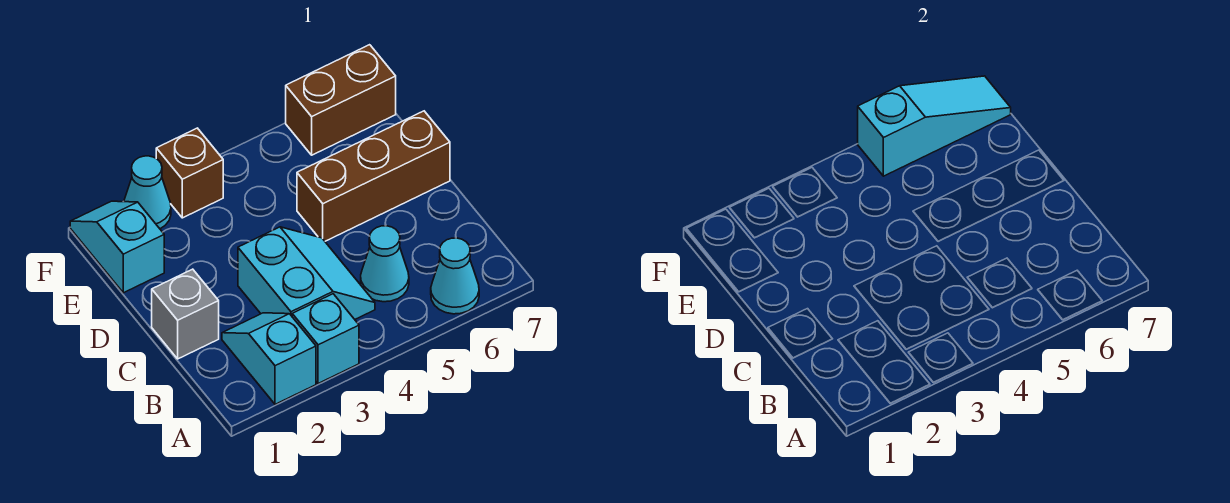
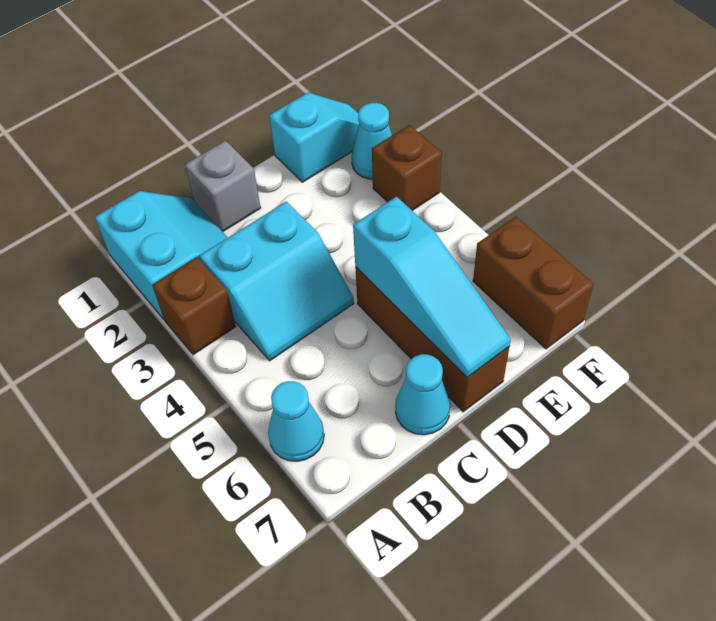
cyan slope A2:B2 level 1 top A -> cyan slope A1:B2 level 1 top A
cyan brick A3 level 1 -> brown brick A3 level 1
cyan cone B5 level 1 -> cyan cone C7 level 1
cyan slope F5:F7 level 2 top 5 -> cyan slope D5:D7 level 2 top 5

